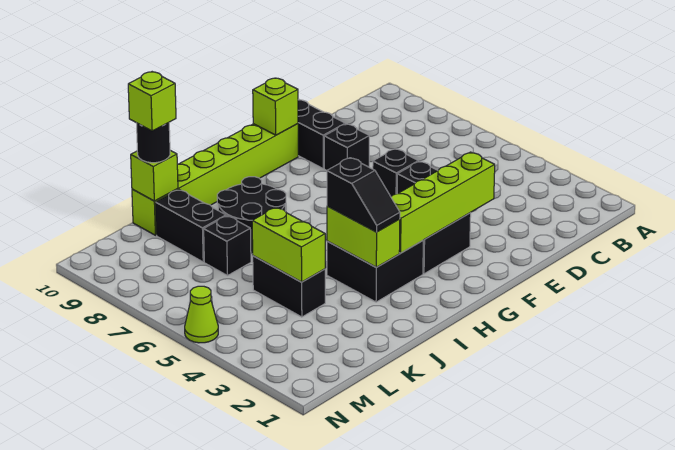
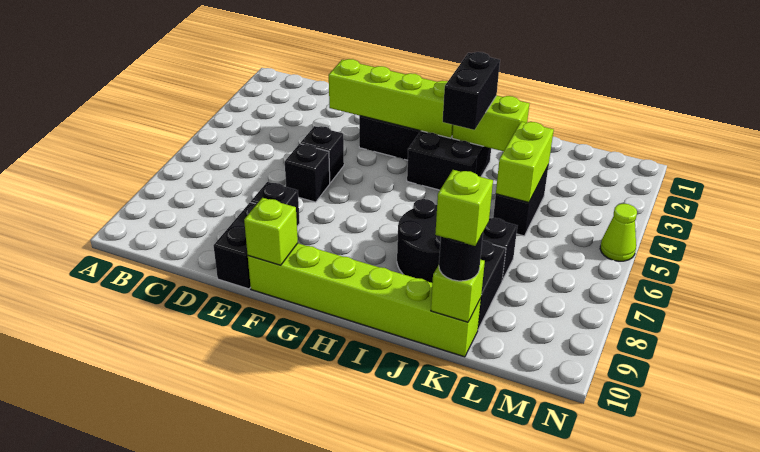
lime brick I3:I4 level 2 -> lime brick I3:J3 level 2
black slope I3:I4 level 3 top 4 -> black brick I3:I4 level 3

